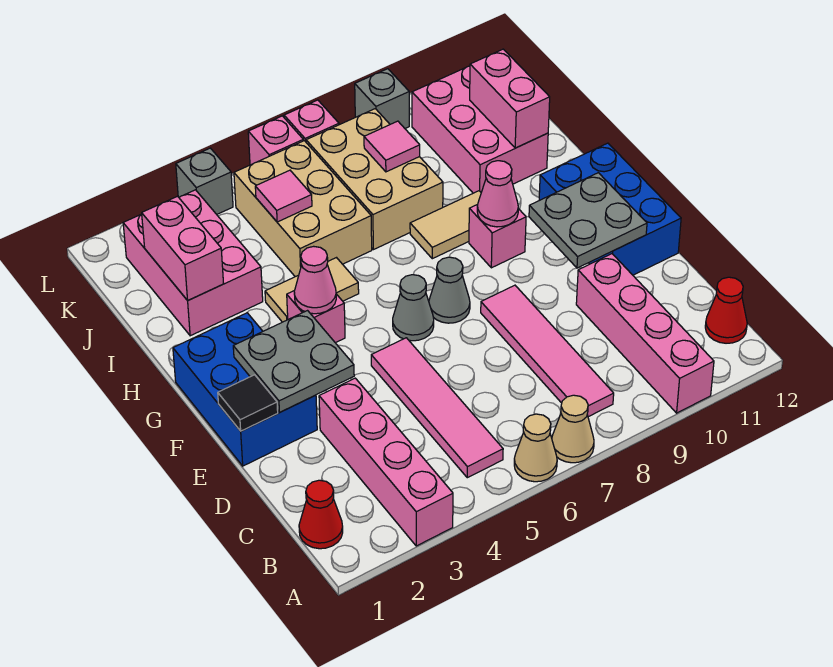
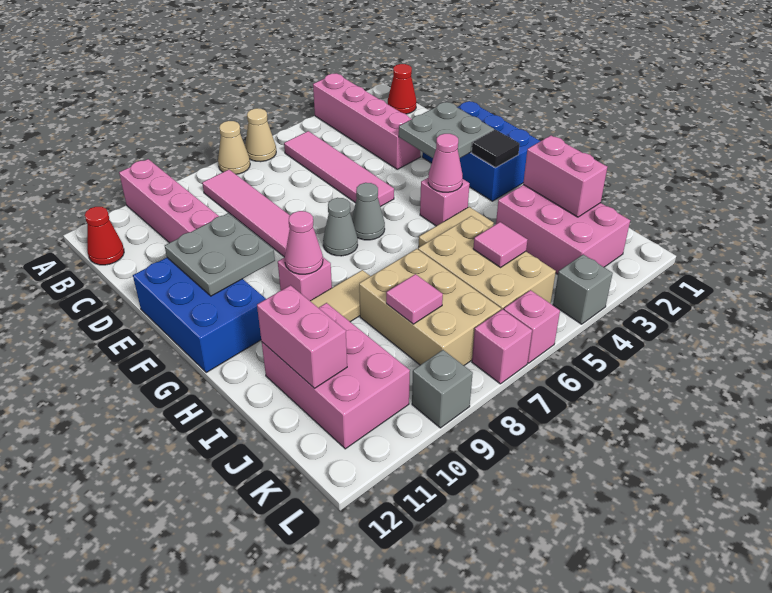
black tile E1 level 2 -> black tile G2 level 2

